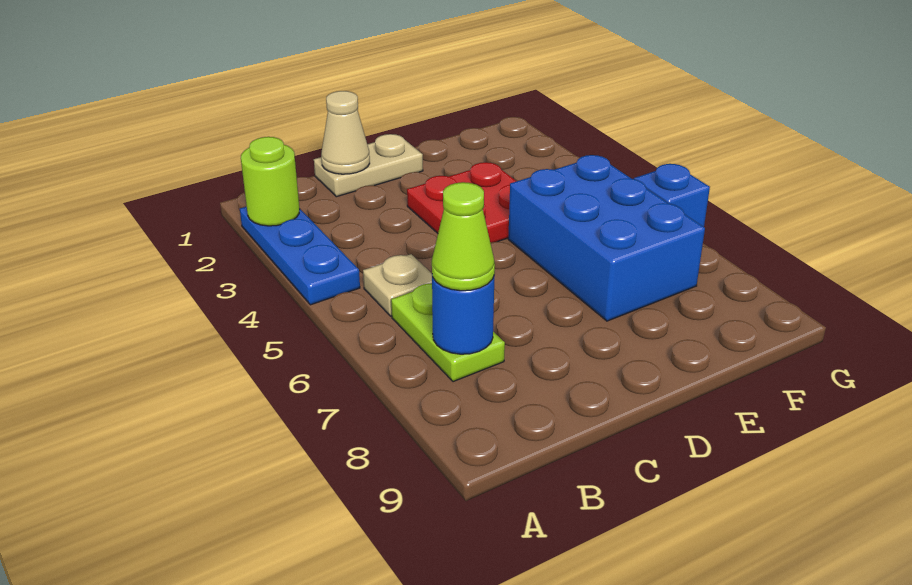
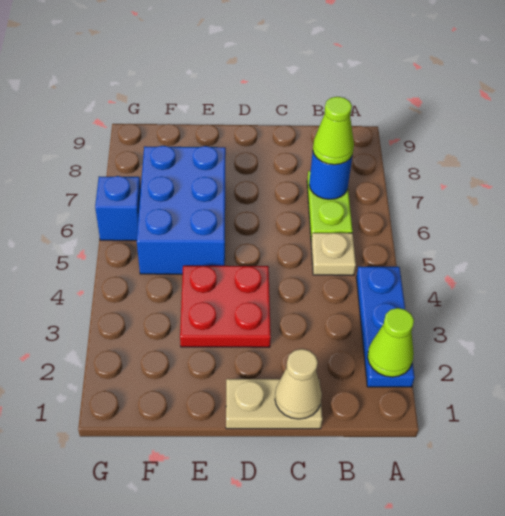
lime round brick A2 level 2 -> lime cone A2 level 2

